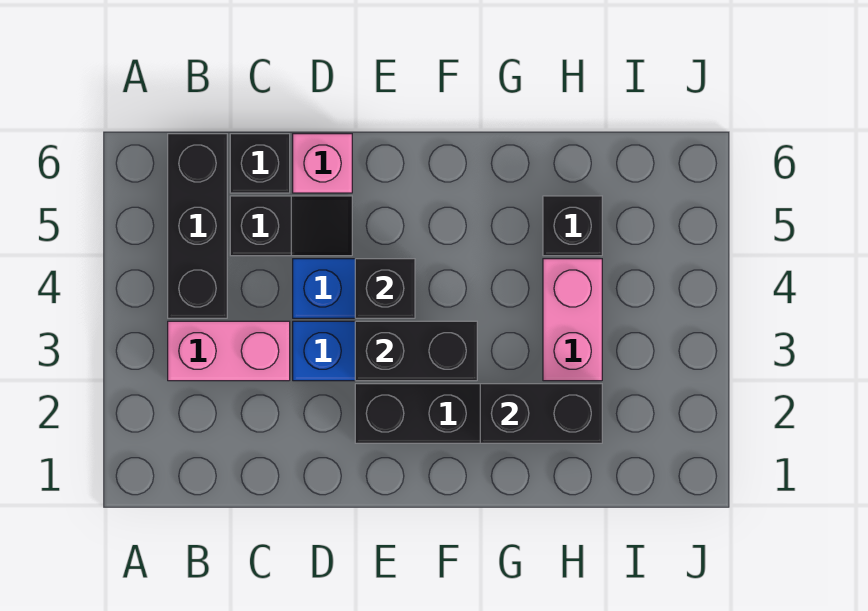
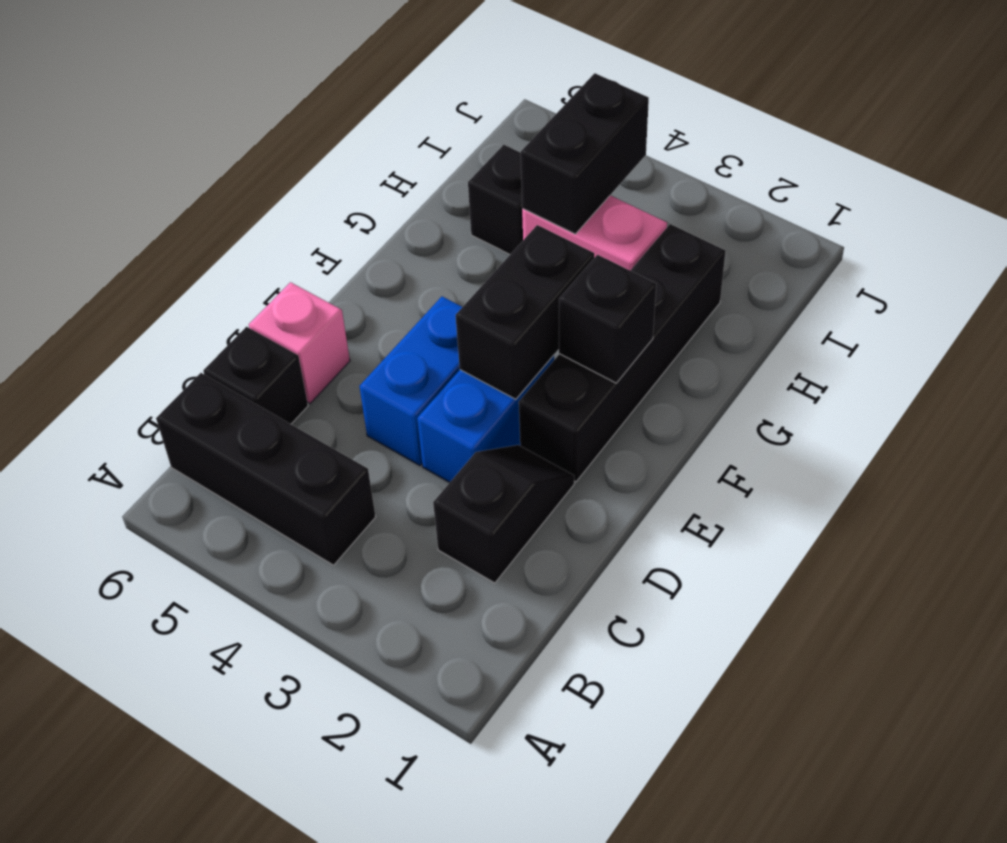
pink brick B3:C3 level 1 -> none
black slope C5:D5 level 1 top C -> black slope C2:D2 level 1 top C
black brick E4 level 2 -> black brick F2 level 2
black brick G2:H2 level 2 -> black brick H4:I4 level 2

